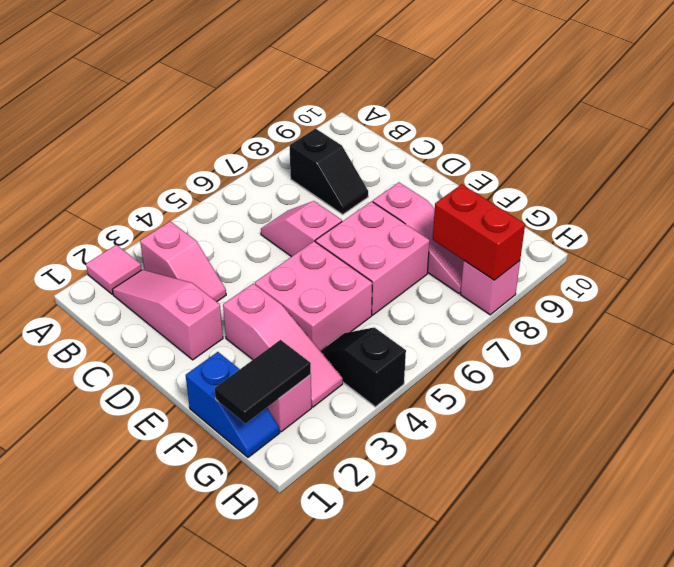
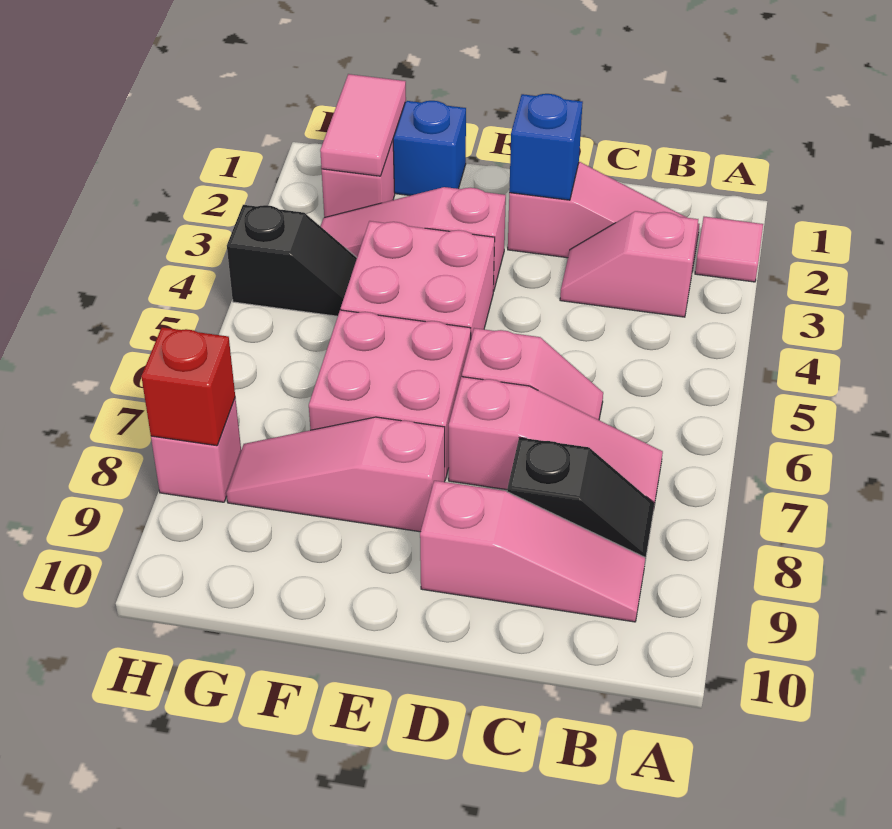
none -> pink slope B7:D7 level 1 top D
black slope B8:C8 level 1 top B -> black slope B8:C8 level 1 top C
none -> pink slope B9:D9 level 1 top D
none -> blue brick D2 level 2
black tile G1:G2 level 2 -> pink tile G1:G2 level 2
red brick G8:H8 level 2 -> red brick H8 level 2

